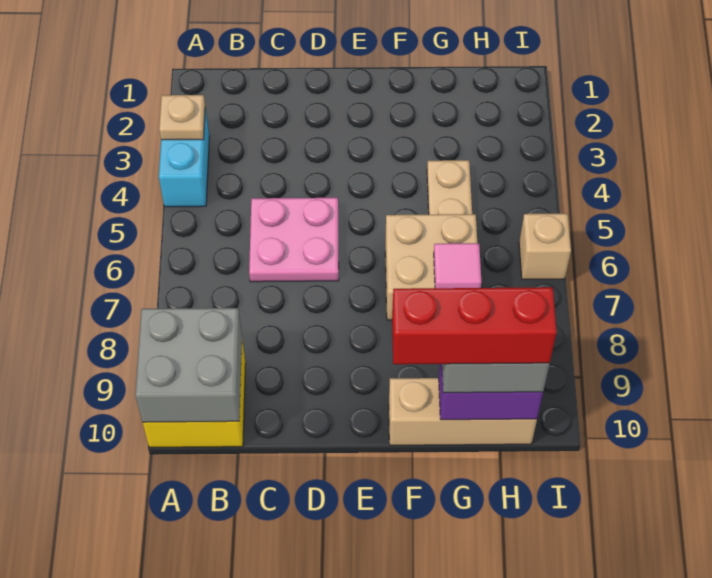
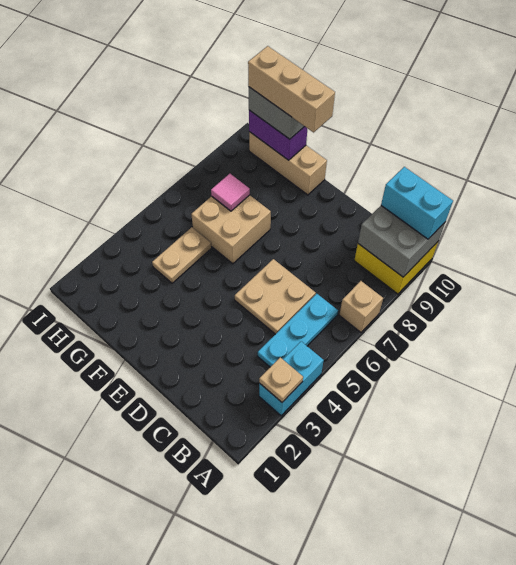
none -> cyan brick A10:B10 level 3
none -> cyan plate B4:B6 level 1
pink plate C5:D6 level 1 -> tan plate C5:D6 level 1
red brick F10:H10 level 4 -> tan brick F10:H10 level 4
tan brick I6 level 1 -> tan brick A7 level 1

